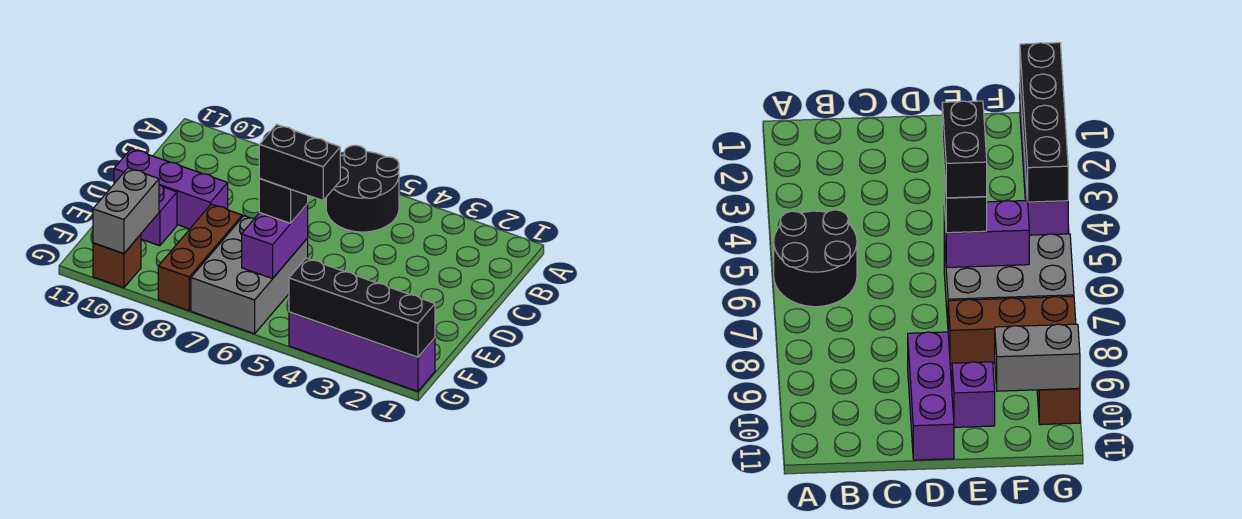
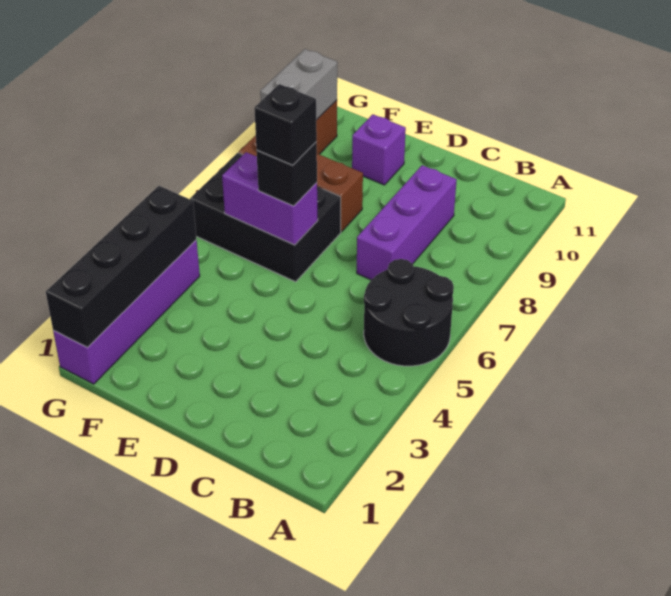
purple brick D9:D11 level 1 -> purple brick C7:C9 level 1
black brick E5:E6 level 4 -> black brick E6 level 4
grey brick E6:G7 level 1 -> black brick E6:G7 level 1
grey brick F10:G10 level 2 -> grey brick G9:G10 level 2

